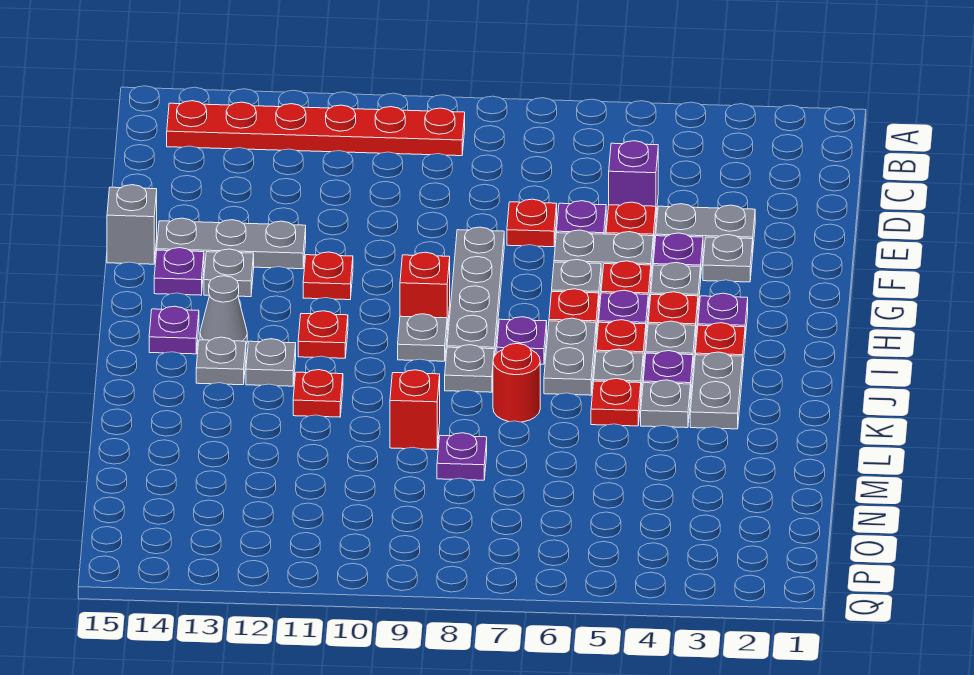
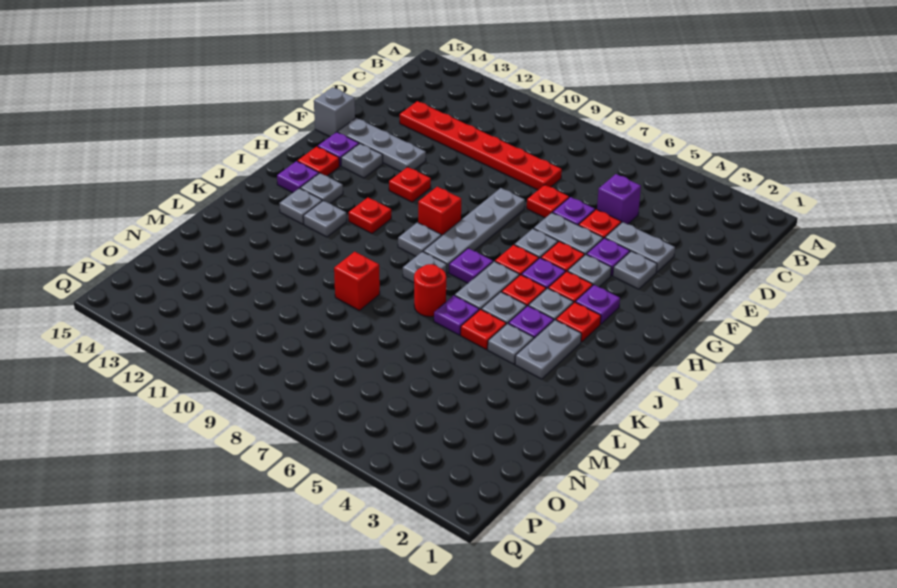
red plate B9:B14 level 1 -> red plate D8:D13 level 1
grey cone I13 level 1 -> grey plate I13 level 1
red plate K11 level 1 -> red plate H14 level 1
purple plate M8 level 1 -> purple plate K6 level 1

